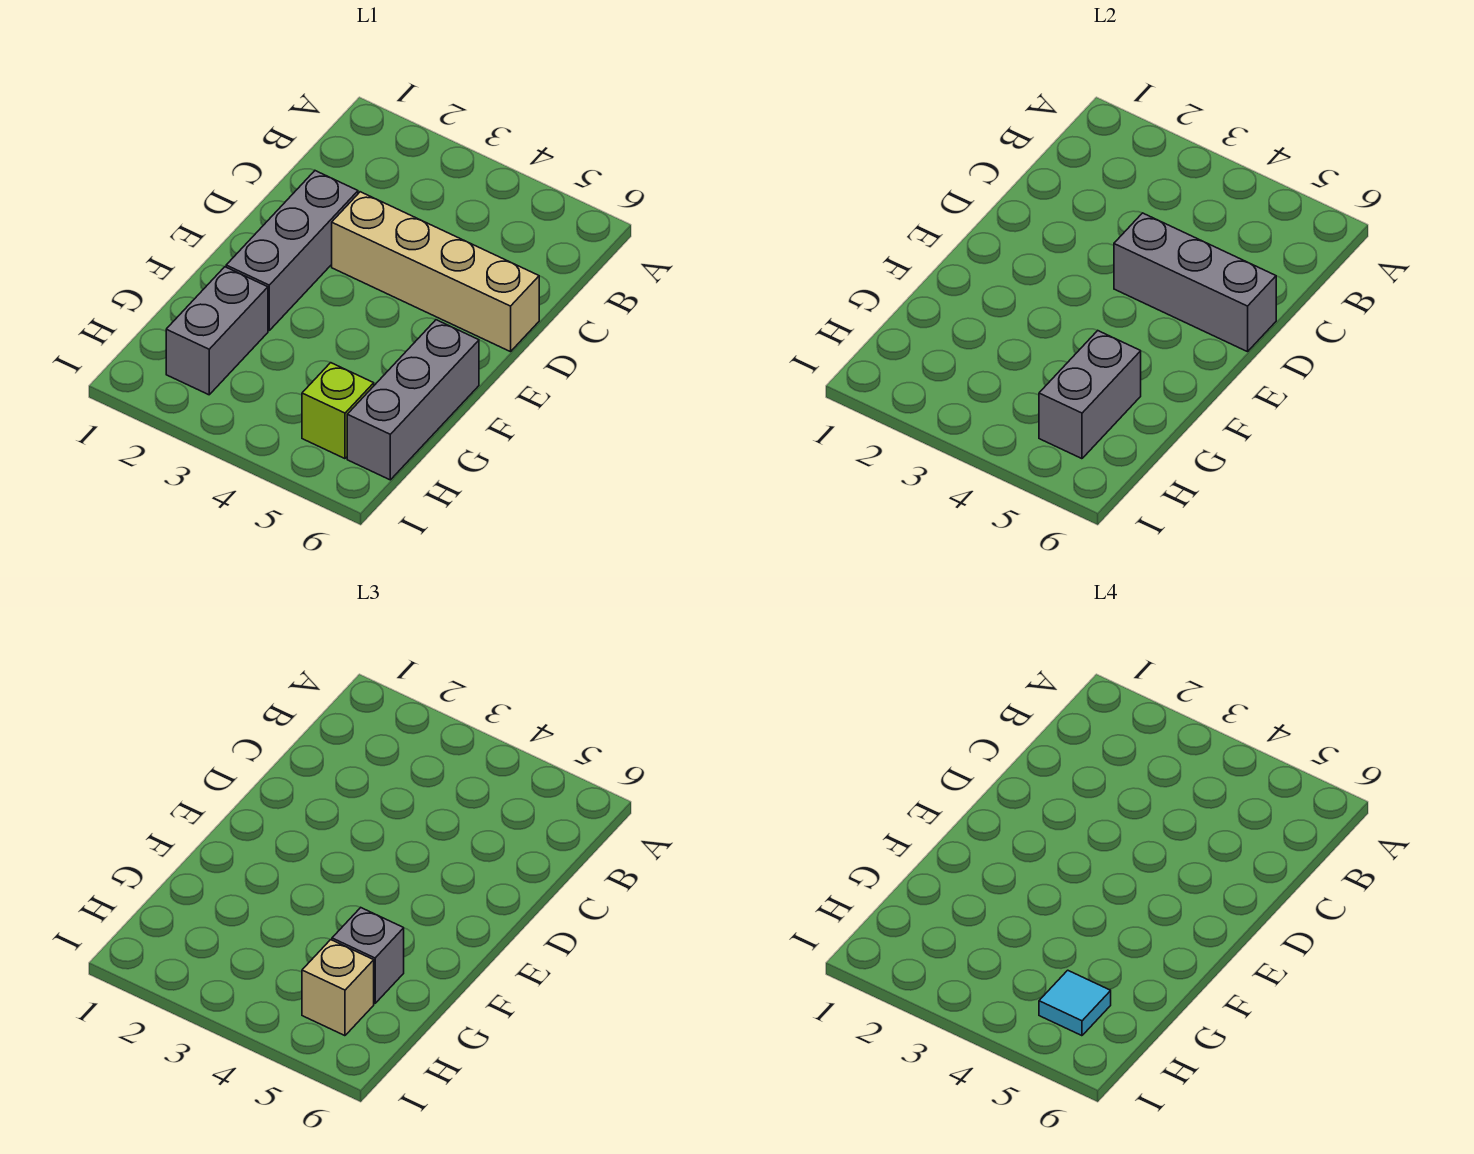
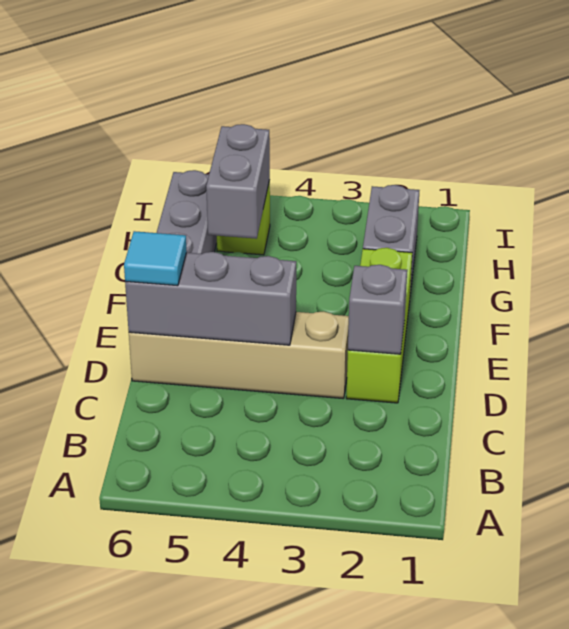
grey brick D2:F2 level 1 -> lime brick D2:F2 level 1
grey brick G5 level 3 -> grey brick D2 level 2
tan brick H5 level 3 -> none
cyan tile H5 level 4 -> cyan tile D6 level 3

